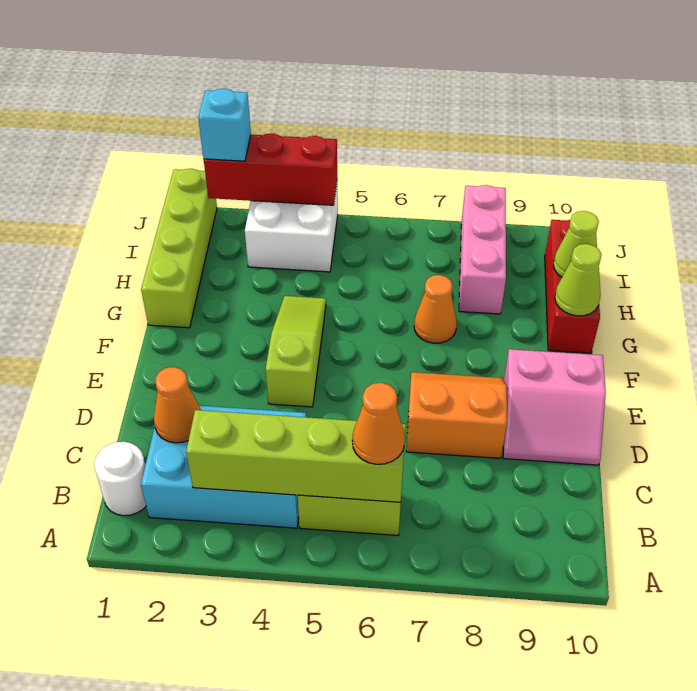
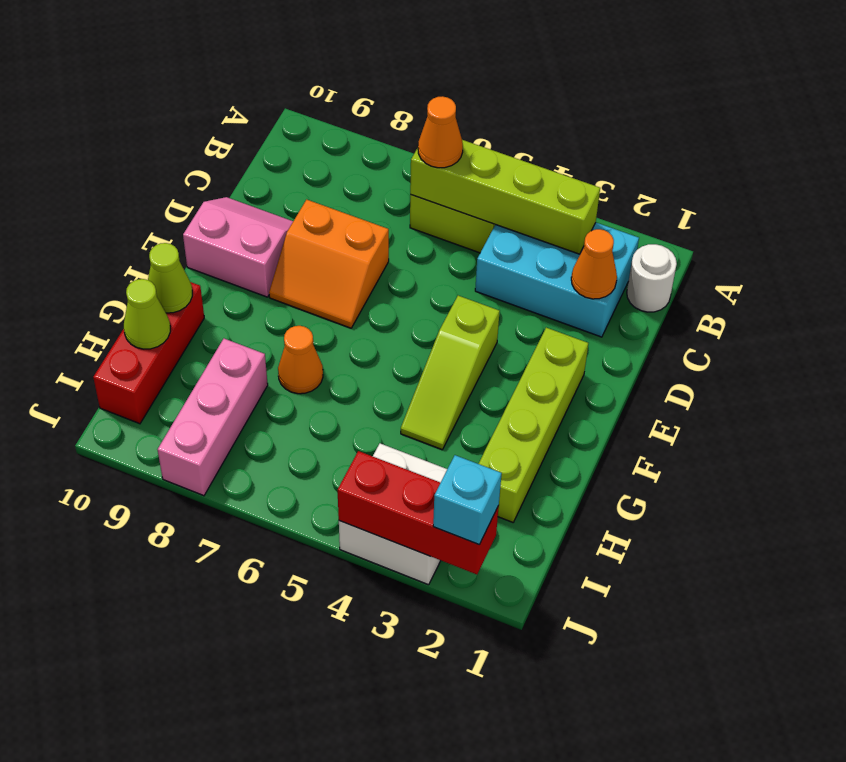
lime brick G1:J1 level 1 -> lime brick E2:H2 level 1

